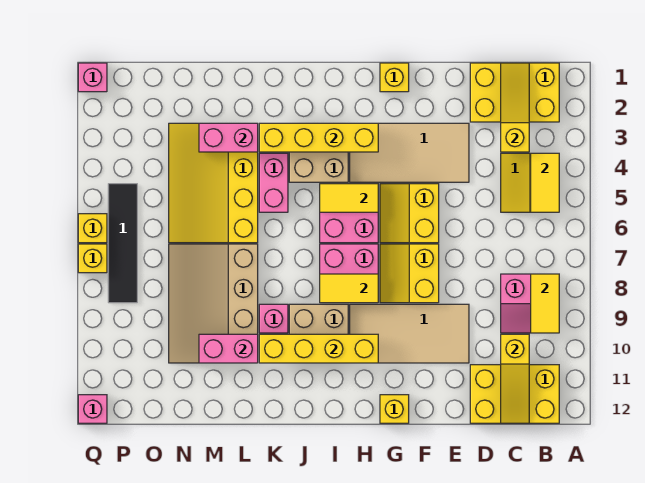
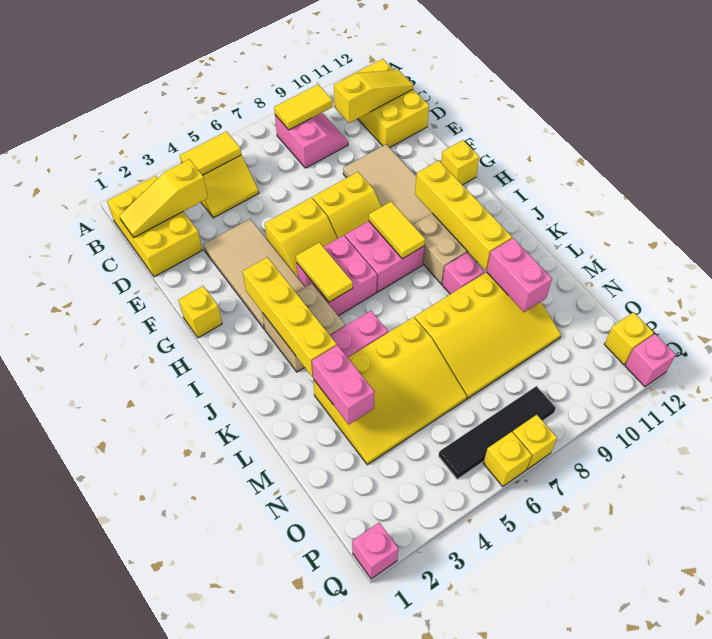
tan slope L7:N10 level 1 top L -> yellow slope L7:N10 level 1 top L
none -> yellow brick P12 level 1

